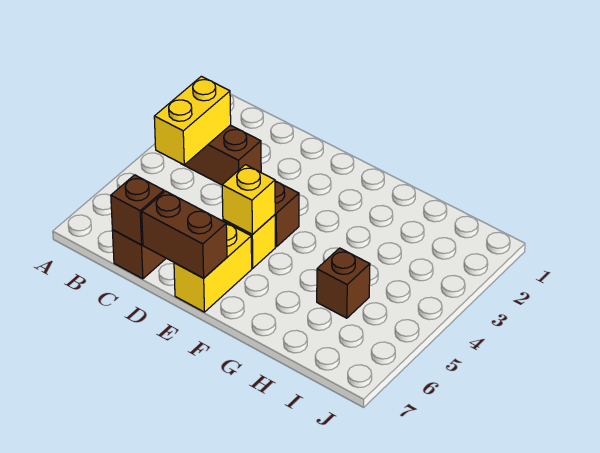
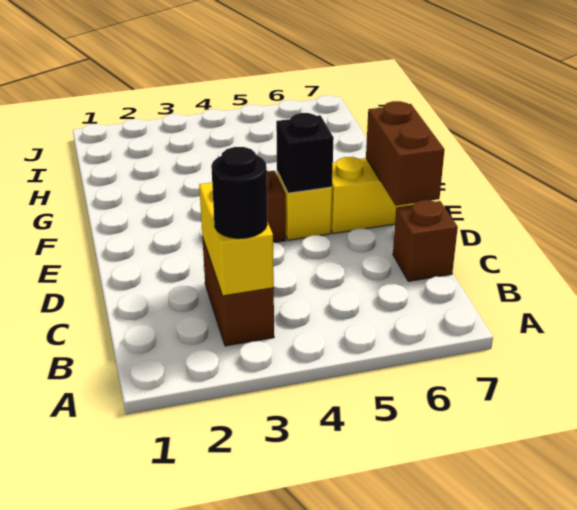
yellow brick B3:B4 level 2 -> yellow brick B3:C3 level 2
none -> black round brick B3 level 3
brown brick C7 level 2 -> none
yellow brick E5 level 2 -> black brick E5 level 2
brown brick H5 level 1 -> none

